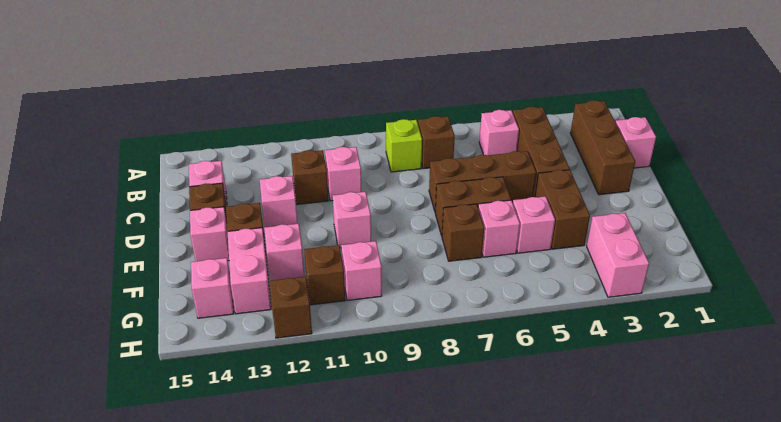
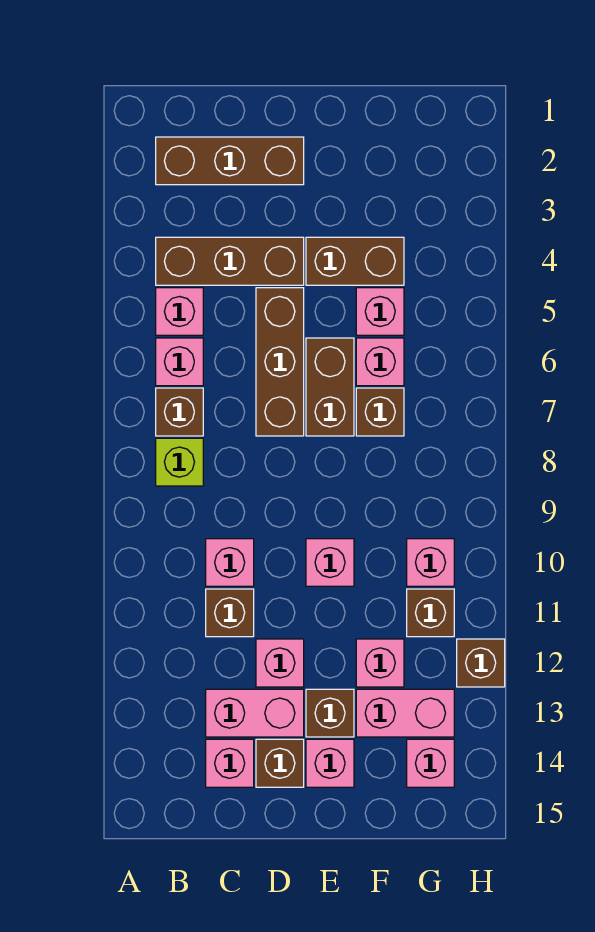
pink brick C1 level 1 -> pink brick B6 level 1
pink brick G3:H3 level 1 -> pink brick C13:D13 level 1

